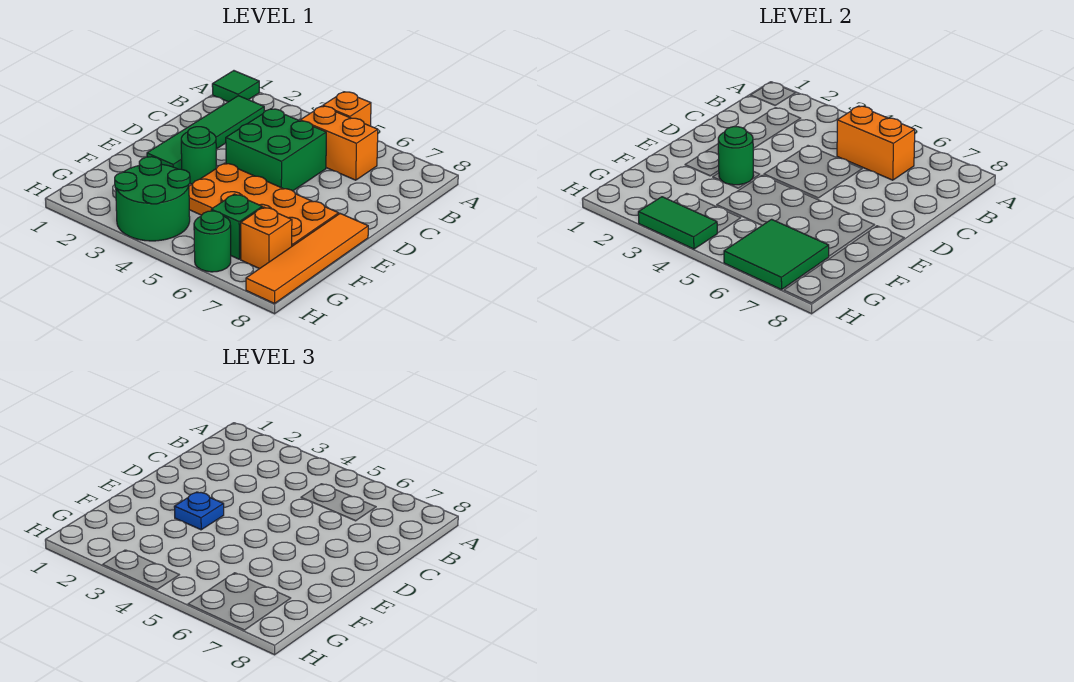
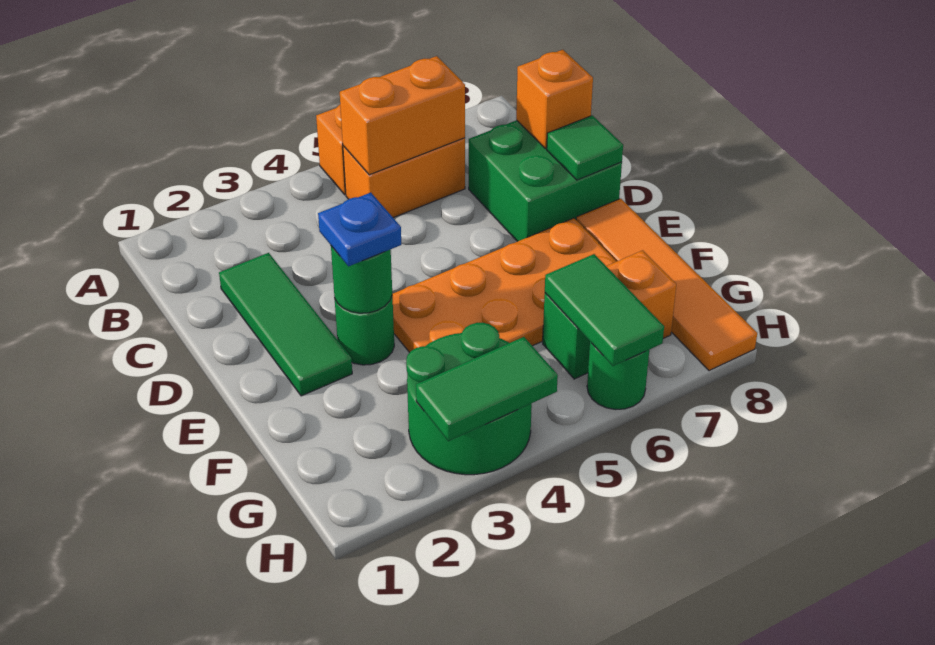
green tile A1 level 1 -> green tile D8 level 2
green tile B2:E2 level 1 -> green tile C2:E2 level 1
green brick C4:D5 level 1 -> green brick C7:D8 level 1
none -> orange brick C8 level 2
green tile G6:H7 level 2 -> green tile G6:H6 level 2

